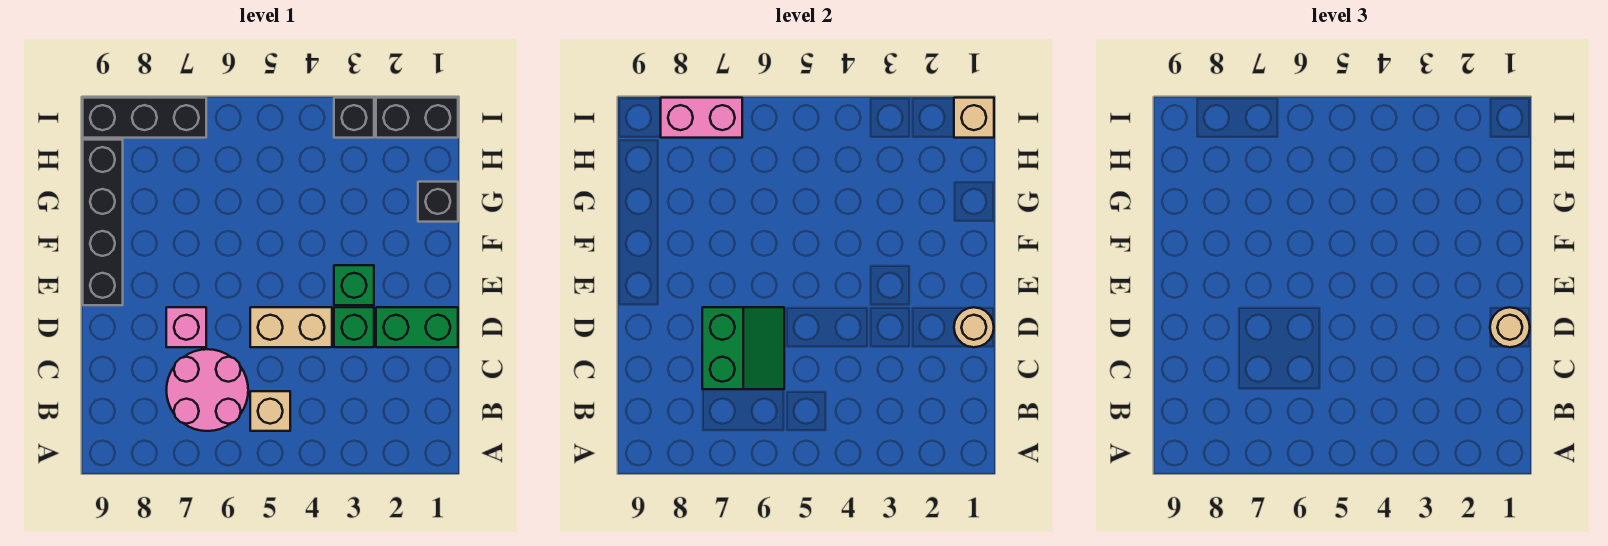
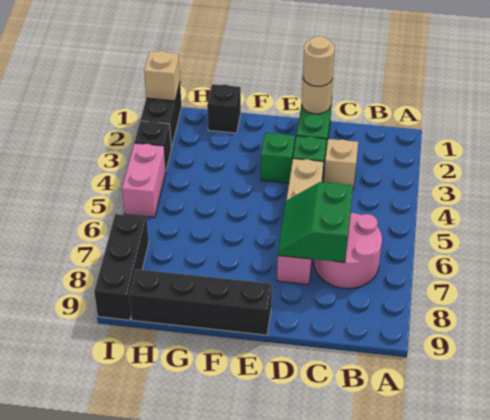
tan brick B5 level 1 -> tan brick C3 level 1
green slope C6:D7 level 2 top 7 -> green slope C6:D7 level 2 top C
pink brick I7:I8 level 2 -> pink brick I4:I5 level 1

